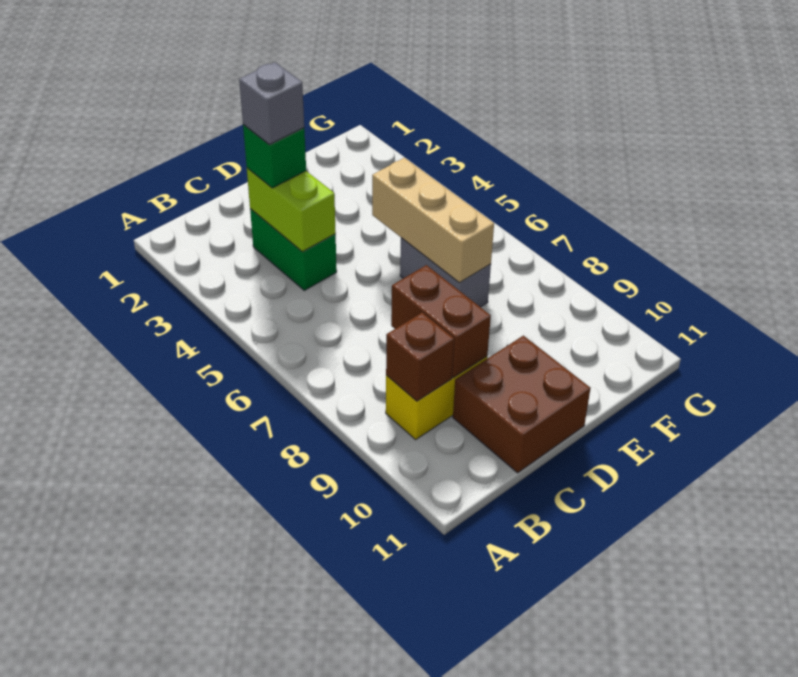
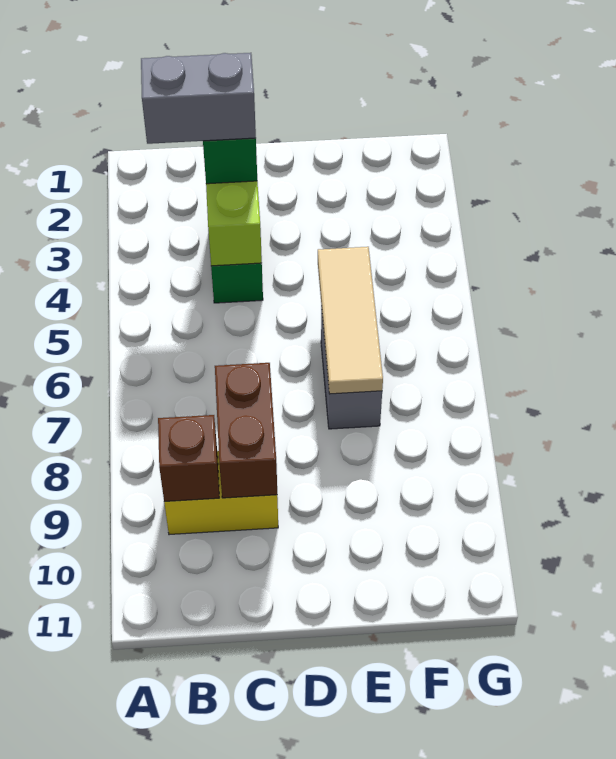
grey brick C3 level 4 -> grey brick B3:C3 level 4
brown brick C10:D11 level 1 -> none
tan brick E5:E7 level 2 -> tan tile E5:E7 level 2

